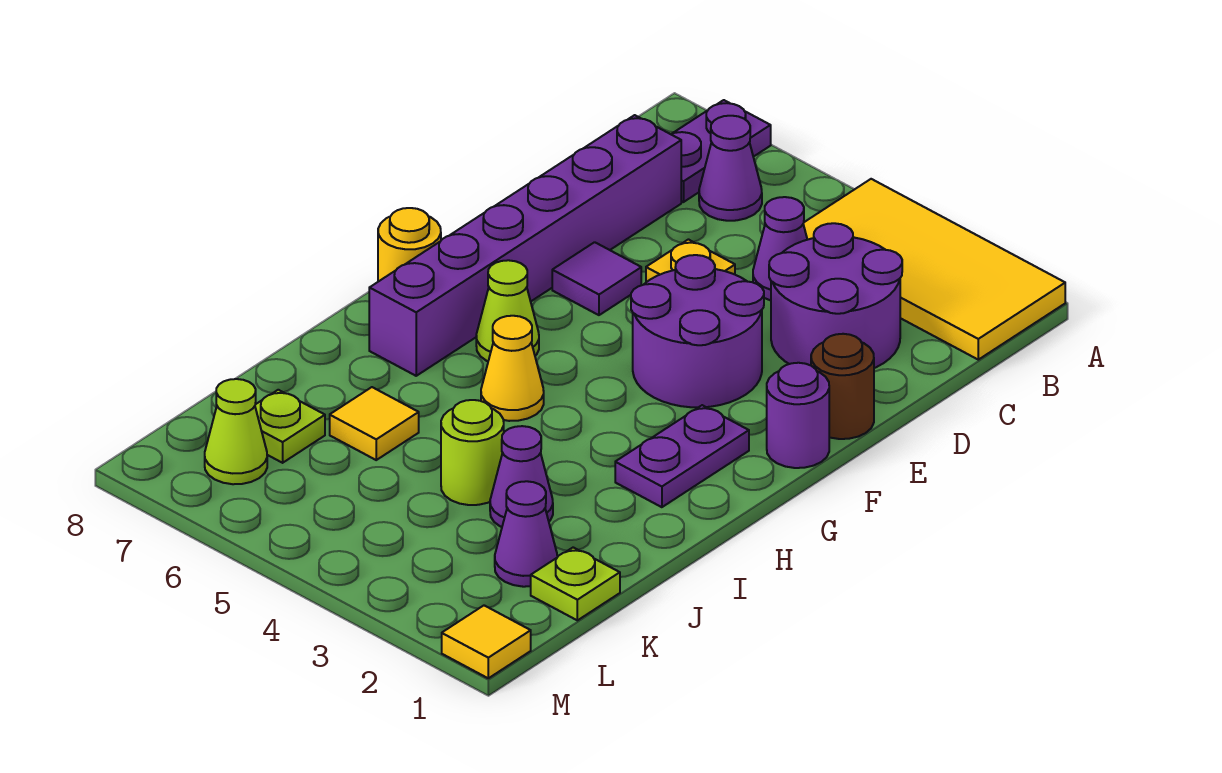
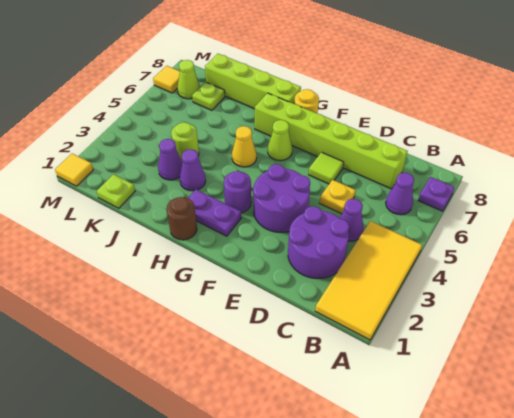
purple plate A7:B7 level 1 -> purple plate A7 level 1
purple brick C7:H7 level 1 -> lime brick C7:H7 level 1
brown round brick E1 level 1 -> brown round brick H1 level 1
purple tile E6 level 1 -> lime tile E6 level 1
purple round brick F1 level 1 -> purple round brick G3 level 1
none -> lime brick H8:K8 level 1
yellow tile J6 level 1 -> yellow tile M7 level 1
purple cone K2 level 1 -> purple cone I3 level 1

